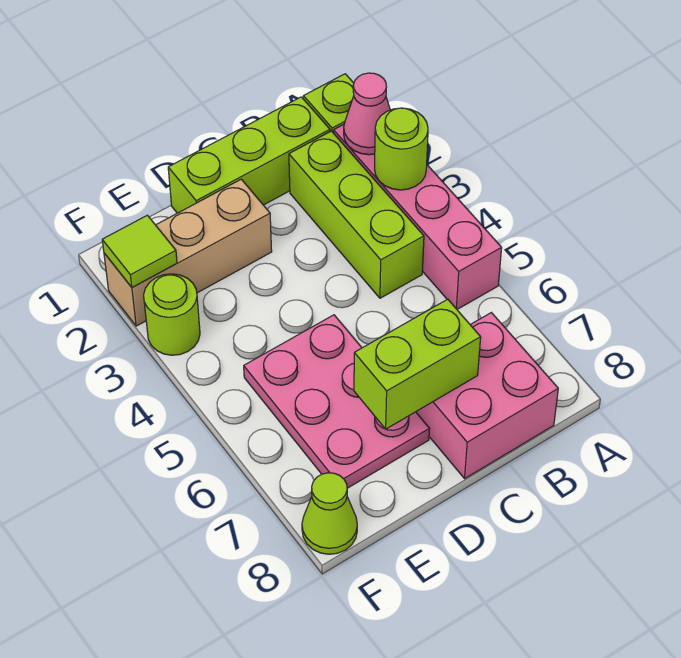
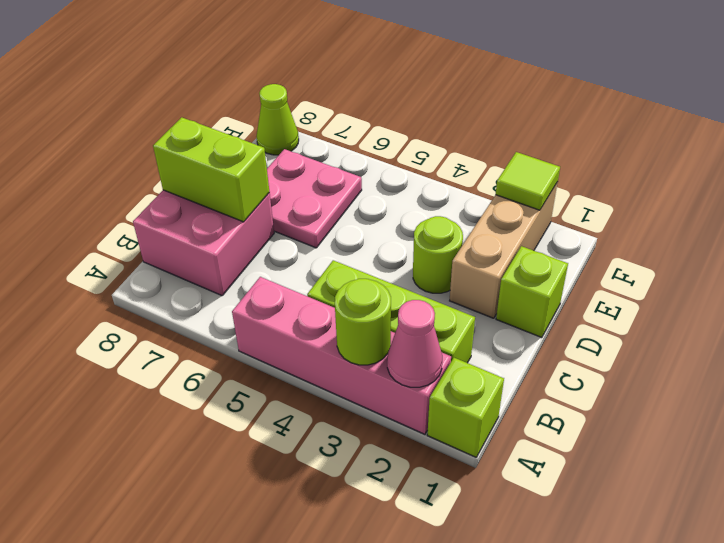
lime brick B1:D1 level 1 -> lime brick D1 level 1
lime brick C7:D7 level 2 -> lime brick C7:C8 level 2
pink plate D5:E7 level 1 -> pink plate D6:E7 level 1
lime round brick F3 level 1 -> lime round brick D3 level 1

